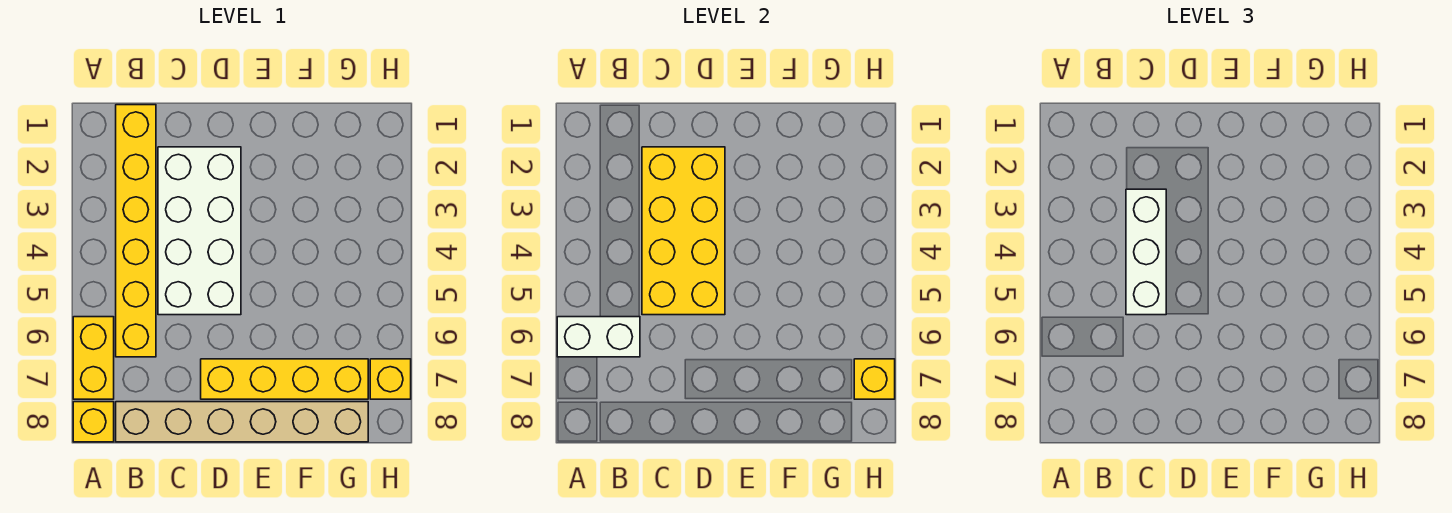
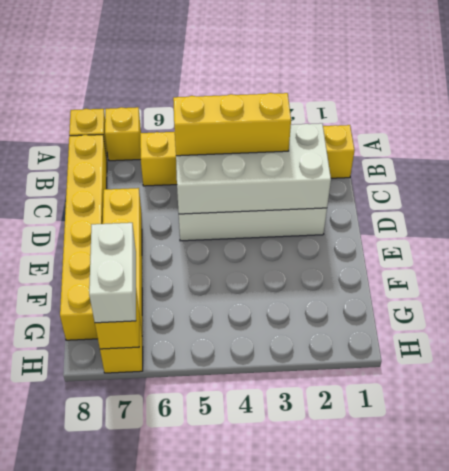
yellow brick A6:A7 level 1 -> yellow brick A7 level 1
white brick A6:B6 level 2 -> white brick G7:H7 level 3
tan brick B8:G8 level 1 -> yellow brick B8:G8 level 1
yellow brick C2:D5 level 2 -> white brick C2:D5 level 2
white brick C3:C5 level 3 -> yellow brick C3:C5 level 3

